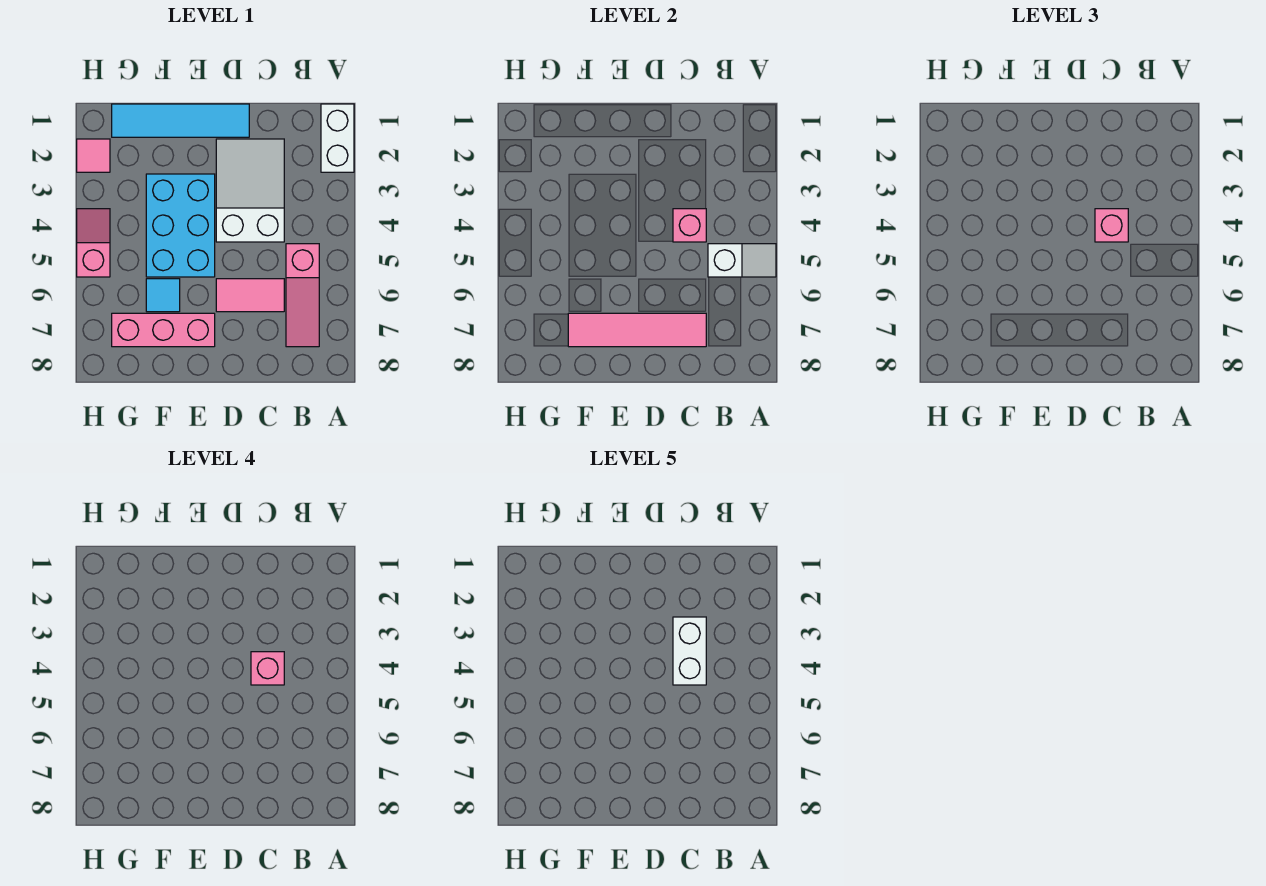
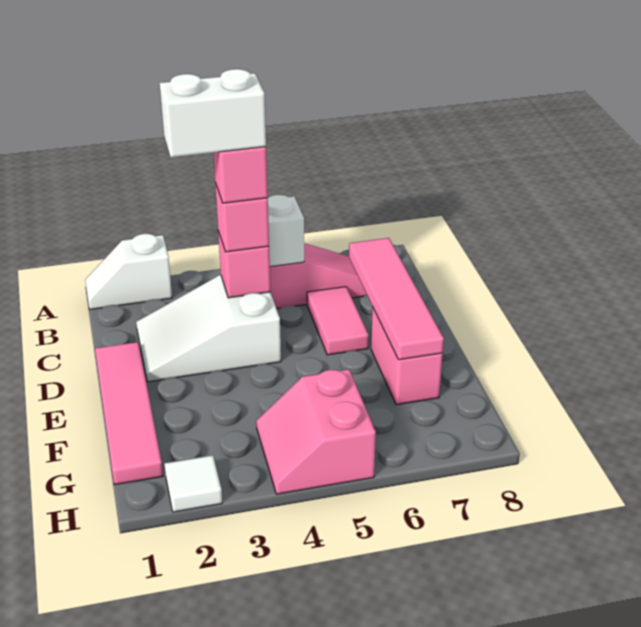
white brick A1:A2 level 1 -> white slope A1:A2 level 1 top 2
cyan tile D1:G1 level 1 -> pink tile D1:G1 level 1
cyan brick E3:F5 level 1 -> none
pink brick E7:G7 level 1 -> pink brick E7:F7 level 1
cyan tile F6 level 1 -> none
pink tile H2 level 1 -> white tile H2 level 1
pink slope H4:H5 level 1 top 5 -> pink slope G4:H5 level 1 top 5

